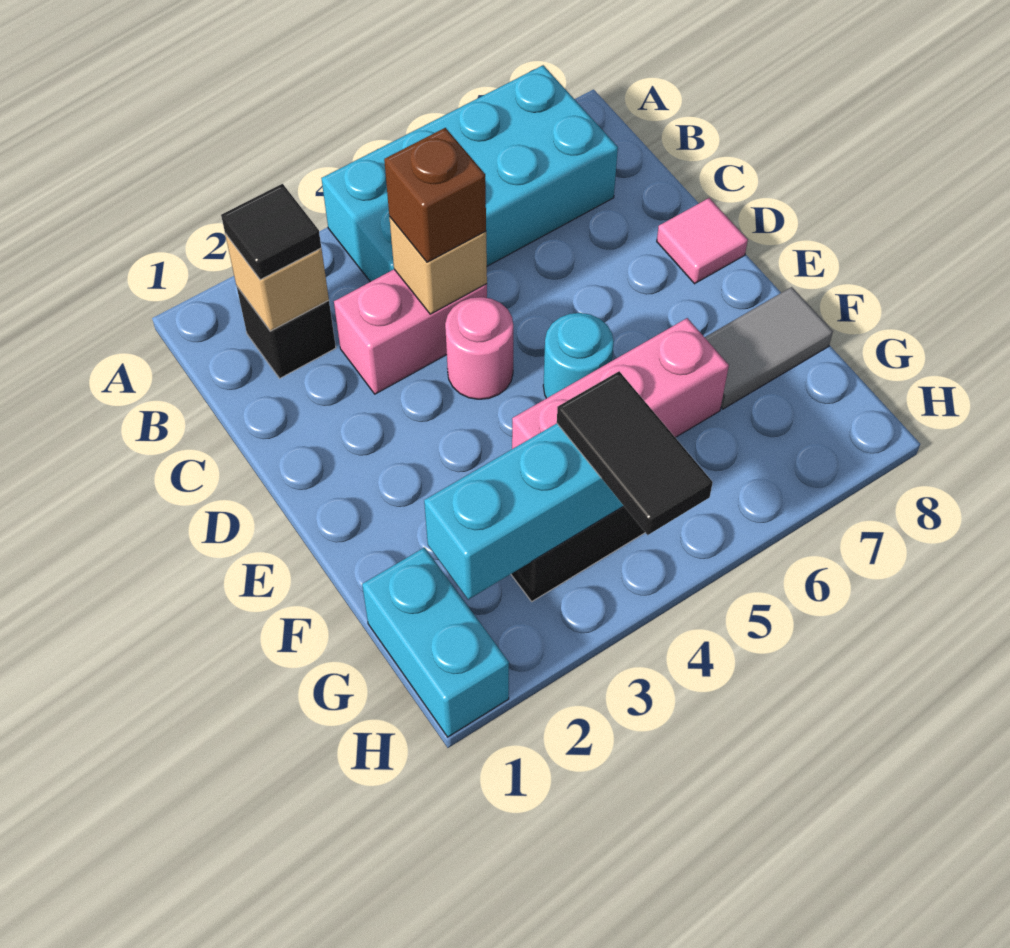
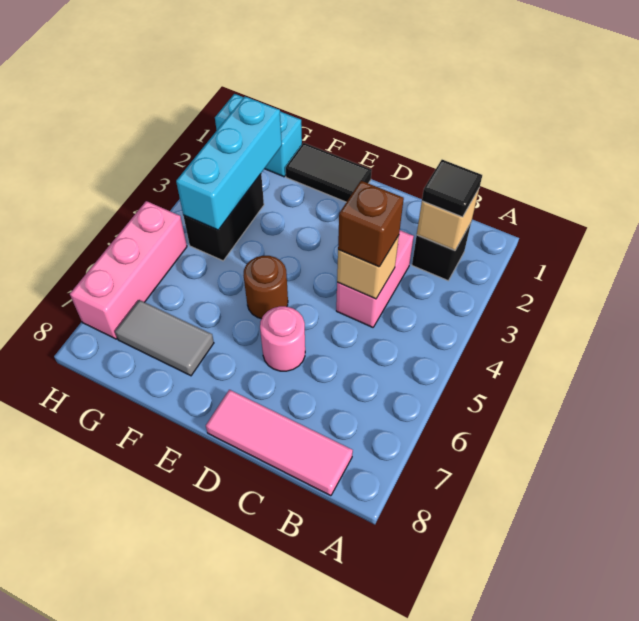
cyan brick A4:B7 level 1 -> none
pink round brick D4 level 1 -> pink round brick D6 level 1
pink tile D8 level 1 -> pink tile B8:D8 level 1
cyan round brick E5 level 1 -> brown round brick E5 level 1
pink brick F4:F6 level 1 -> pink brick H5:H7 level 1
grey tile F7:F8 level 1 -> grey tile F7:G7 level 1
black tile G4:H4 level 3 -> black tile E1:F1 level 1

